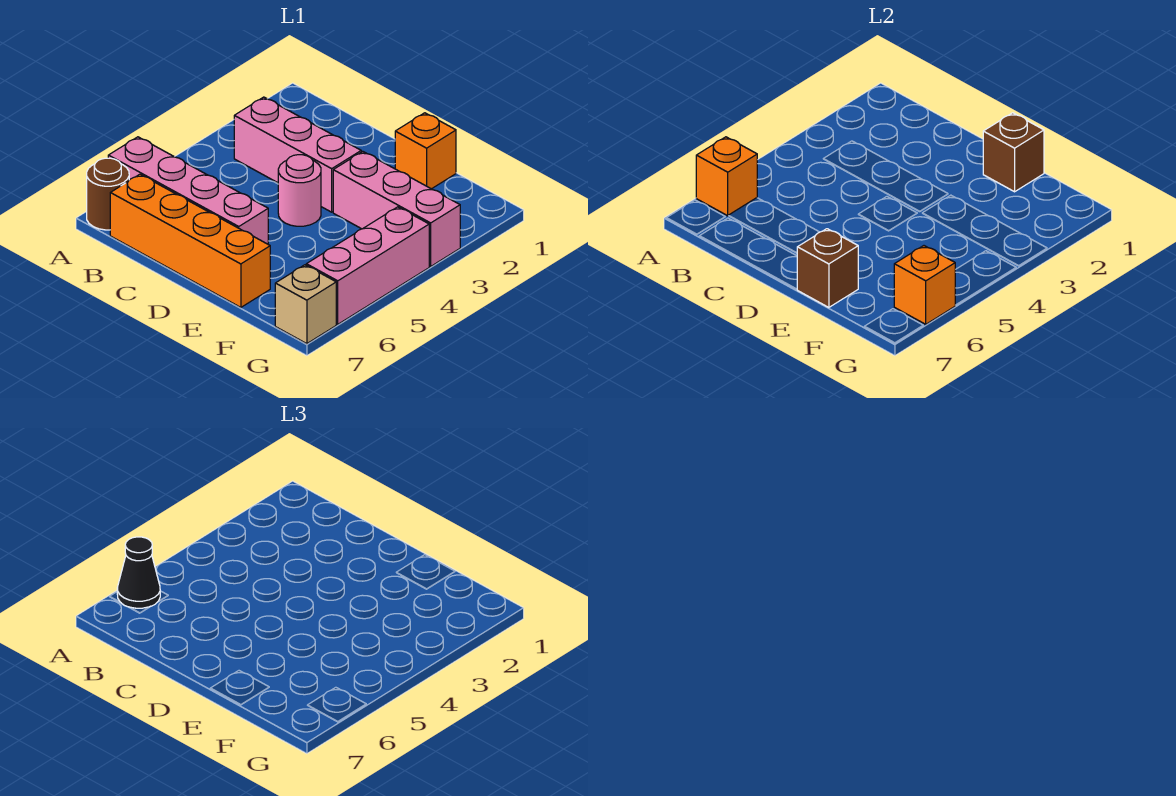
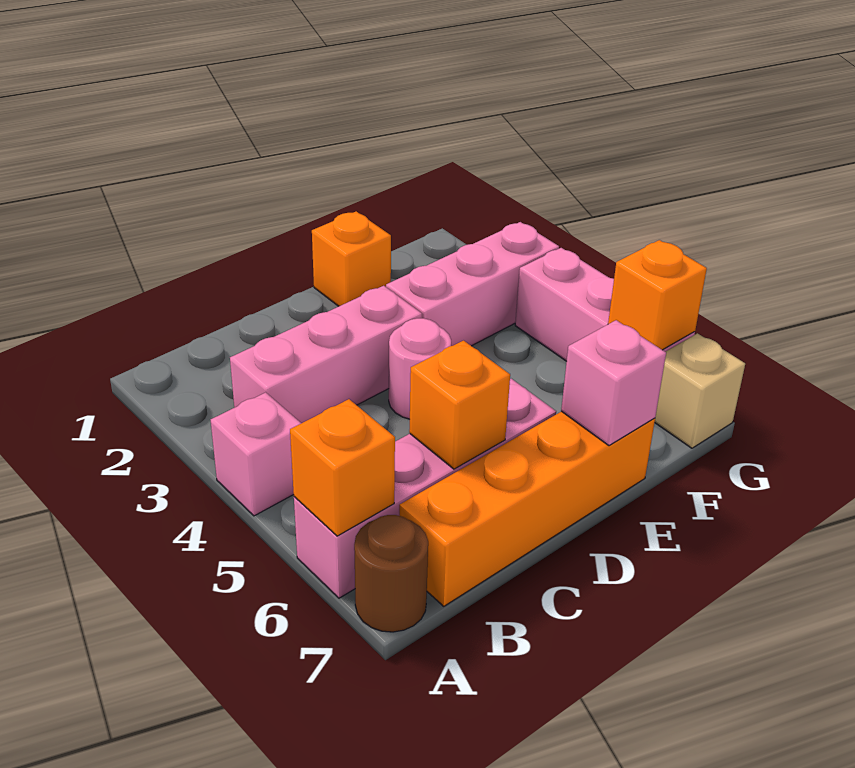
none -> pink brick A4 level 1
black cone A6 level 3 -> none
none -> orange brick C6 level 2
brown brick E1 level 2 -> none
brown brick E7 level 2 -> pink brick E7 level 2

